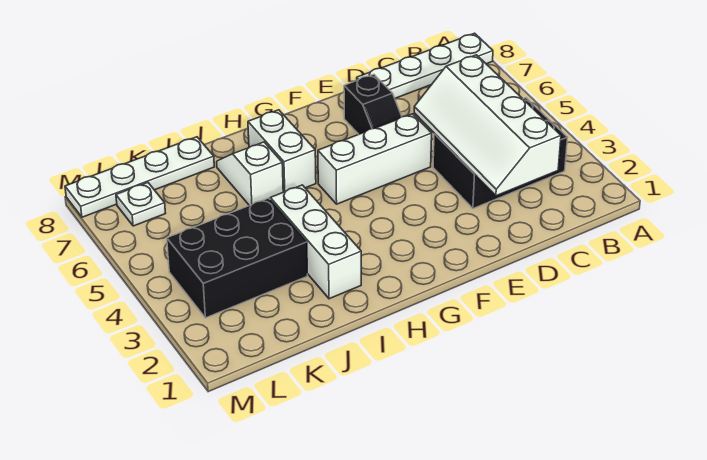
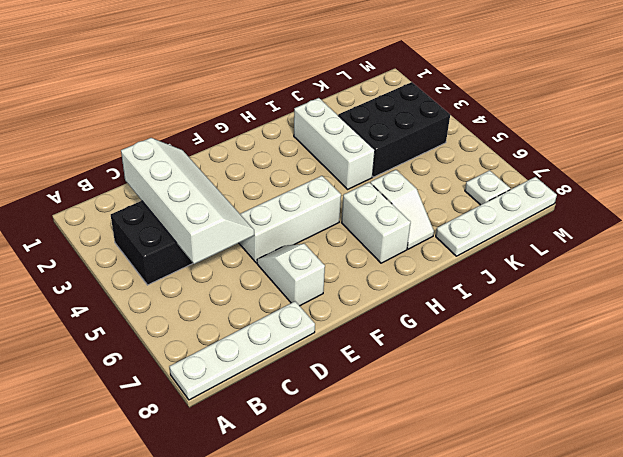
black slope E6:E7 level 1 top 7 -> white slope E6:E7 level 1 top 7

